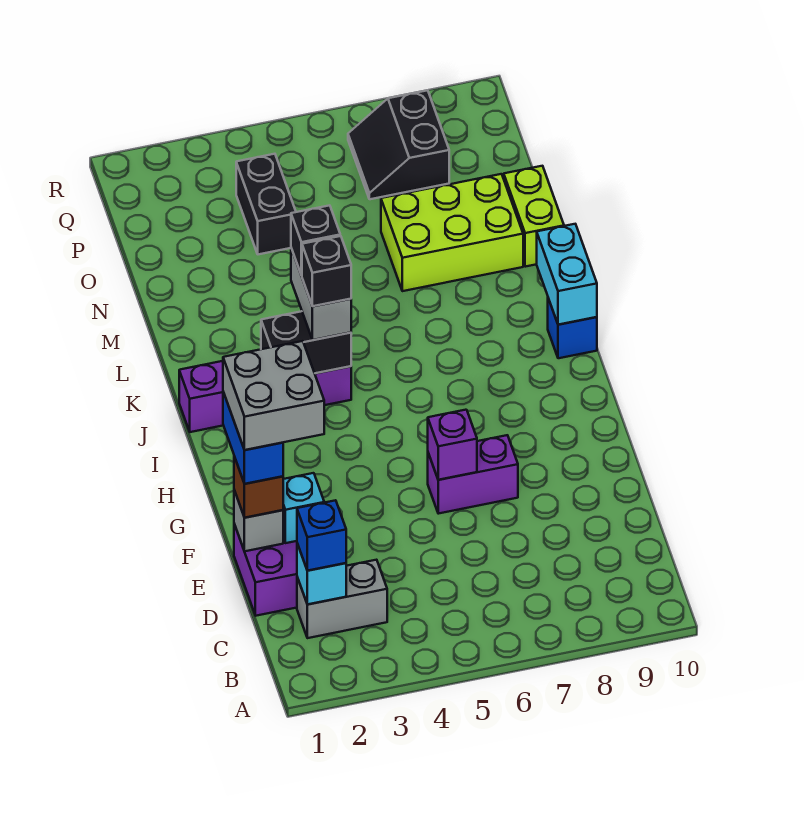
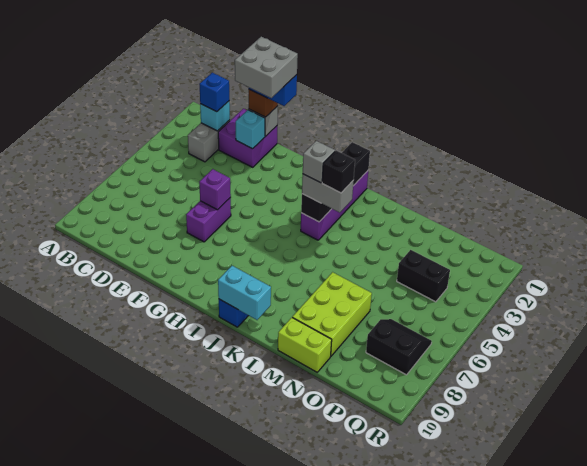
black brick J3:J4 level 2 -> black brick J1:J4 level 2
black brick J4 level 4 -> grey brick J4 level 4

